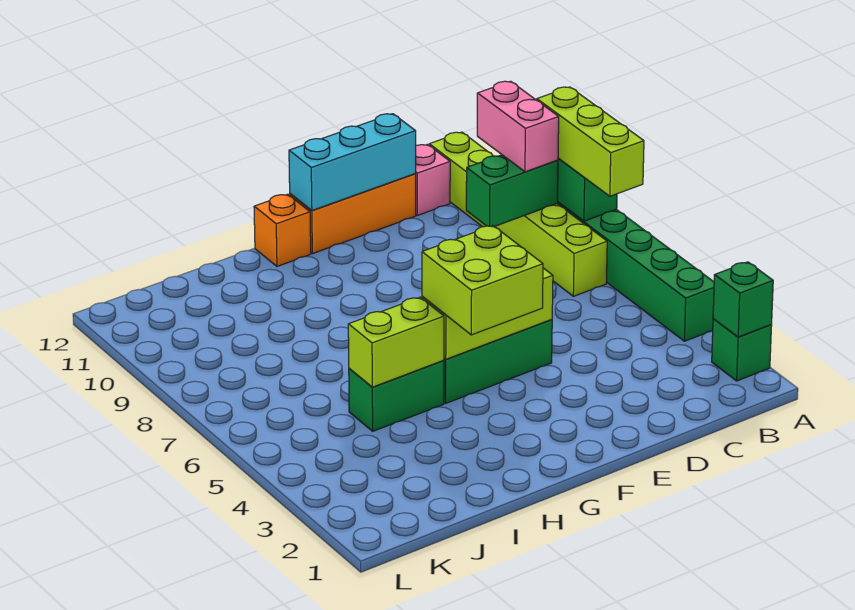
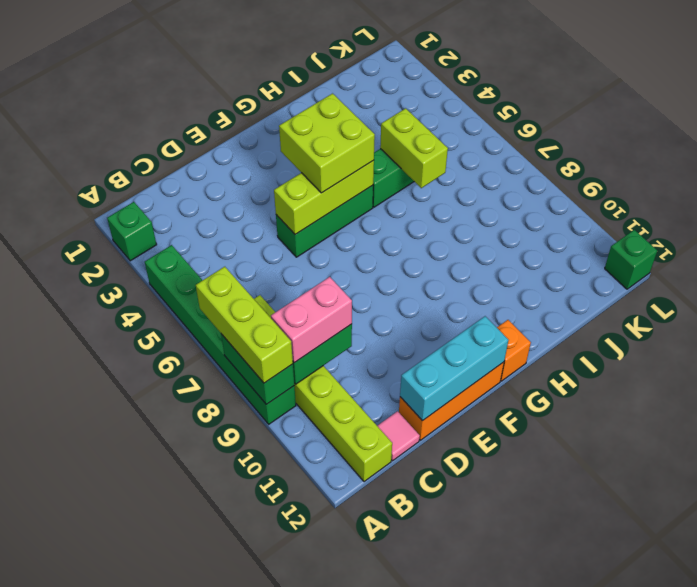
green brick A2 level 2 -> green brick L12 level 1
pink brick B9:B10 level 3 -> pink brick B9:C9 level 3
pink brick C12 level 1 -> pink tile C12 level 1
lime brick H5:I5 level 2 -> lime brick I5:I6 level 2

